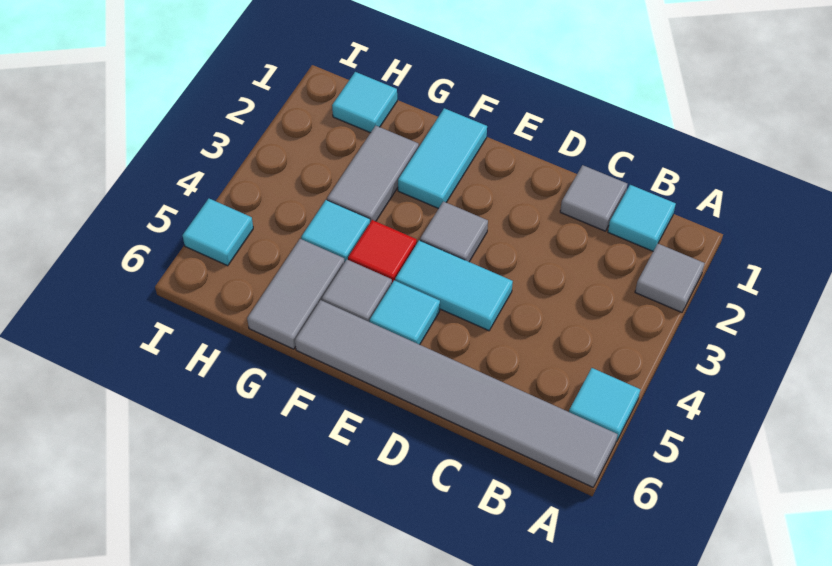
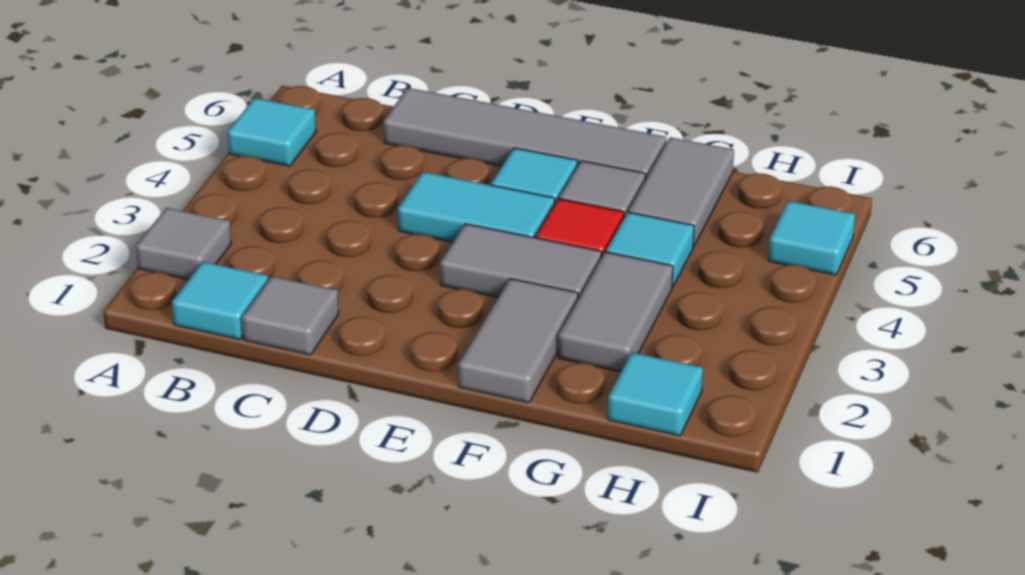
grey tile A6:F6 level 1 -> grey tile C6:F6 level 1
grey tile E3 level 1 -> grey tile E3:F3 level 1
cyan tile F1:F2 level 1 -> grey tile F1:F2 level 1

